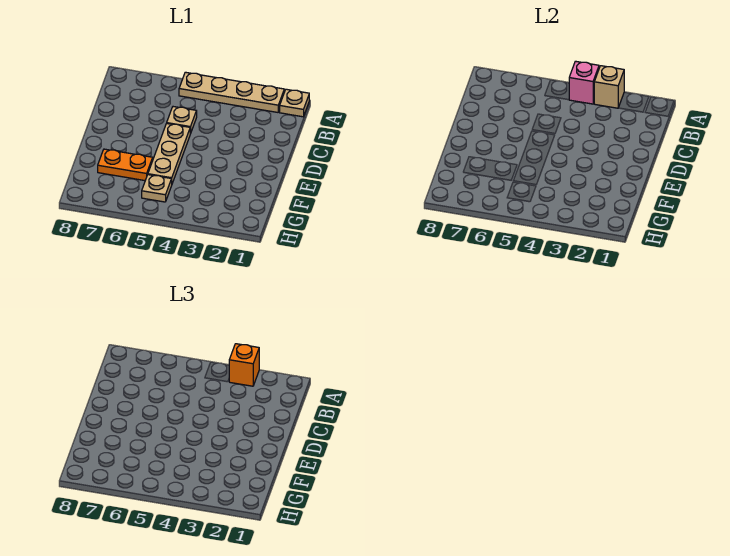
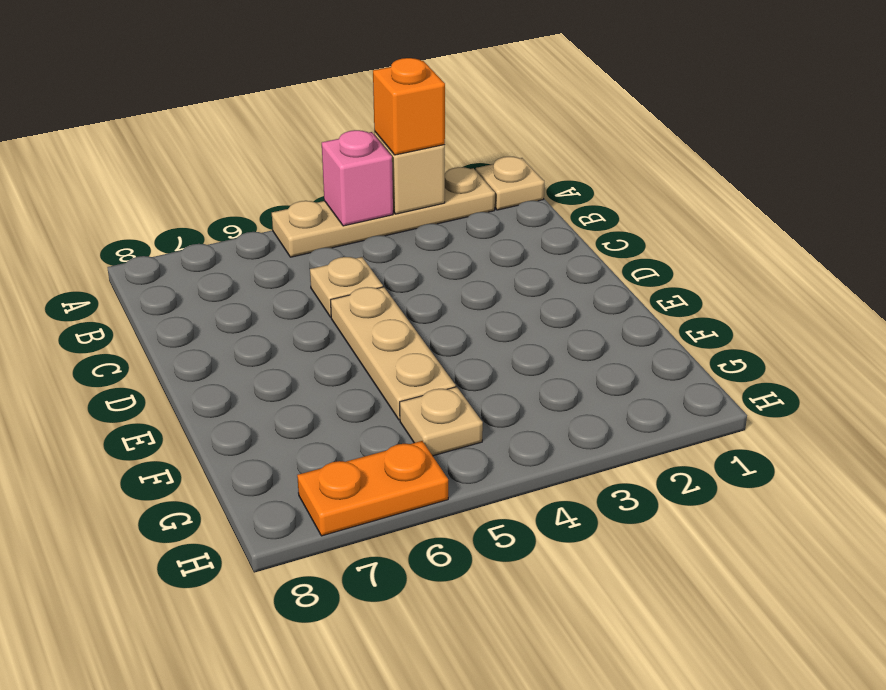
orange plate F6:F7 level 1 -> orange plate H6:H7 level 1

